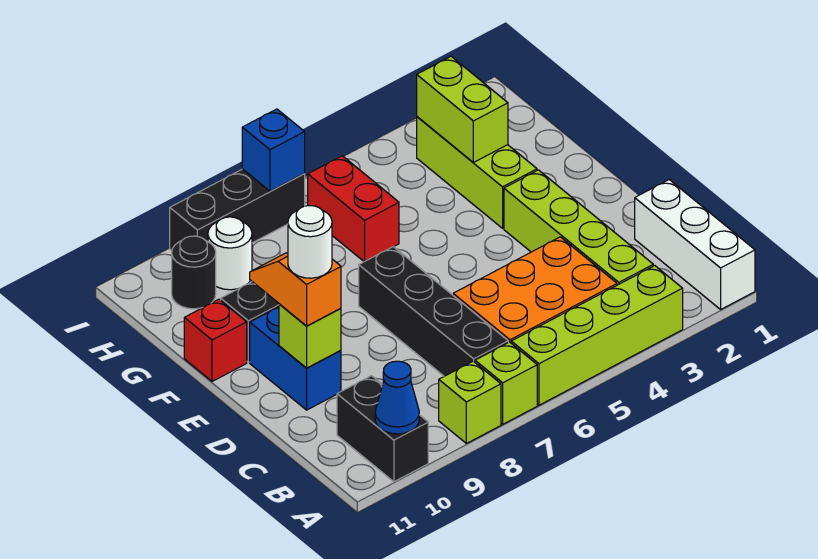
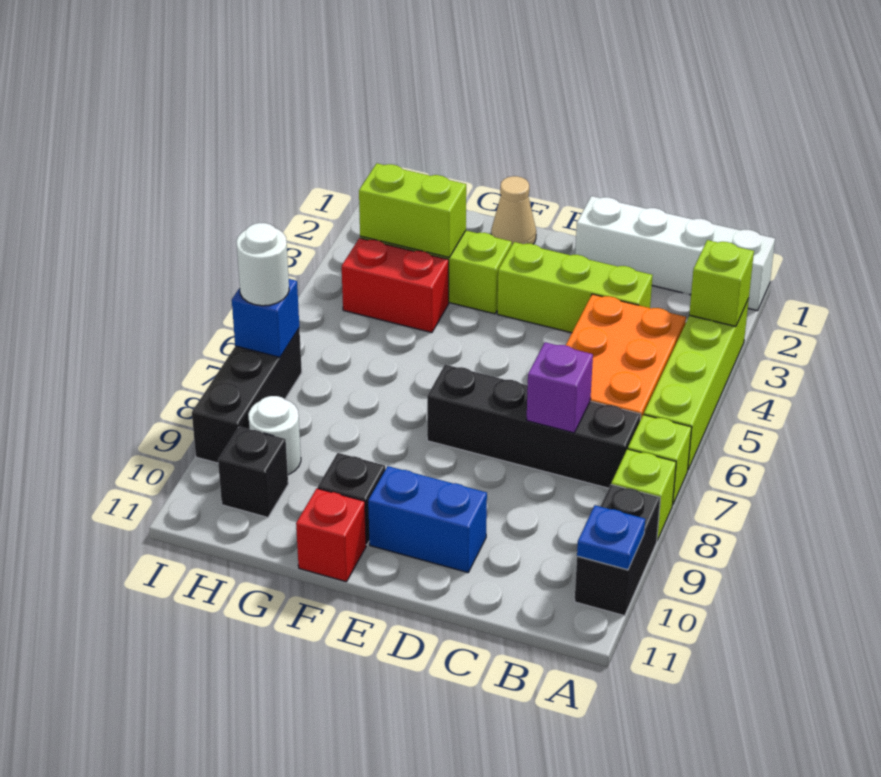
white brick A1:C1 level 1 -> white brick A1:D1 level 1
black brick A10:B10 level 1 -> black brick A9:A10 level 1
blue cone A10 level 2 -> blue plate A10 level 2
lime brick B3:E3 level 1 -> lime brick C3:E3 level 1
none -> purple brick C7 level 2
lime brick D10 level 2 -> lime brick A3 level 2
orange slope D10:E10 level 3 top D -> none
white round brick D10 level 4 -> white round brick I7 level 3
none -> tan cone F1 level 1
red brick G6:H6 level 1 -> red brick G4:H4 level 1
black round brick H10 level 1 -> black brick H10 level 1

